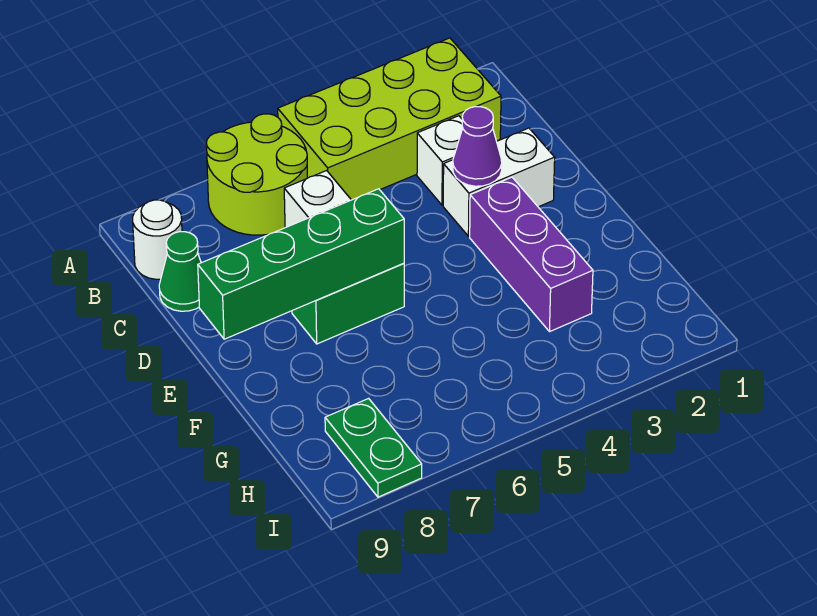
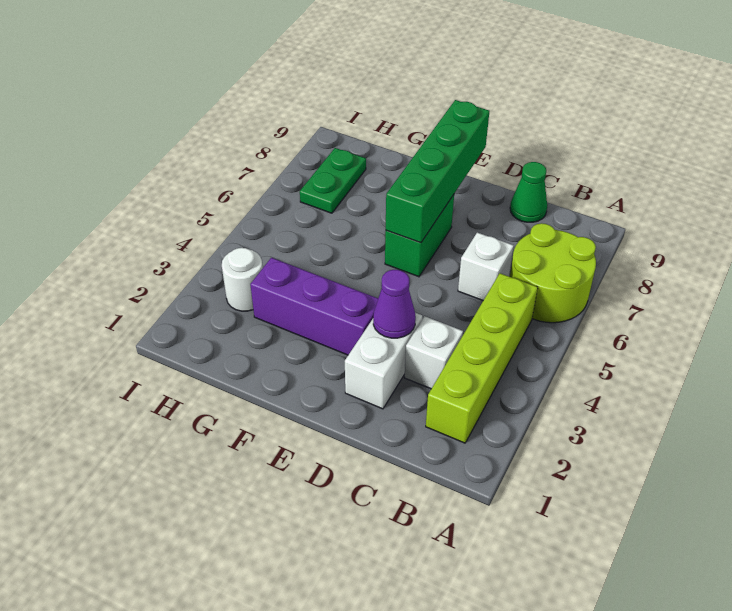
lime brick A2:B5 level 1 -> lime brick B2:B5 level 1
white round brick B9 level 1 -> white round brick H3 level 1
green plate H8:I8 level 1 -> green plate H7:H8 level 1

